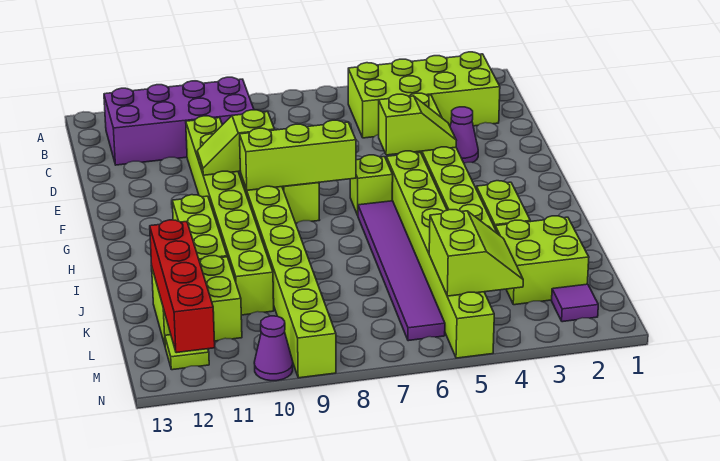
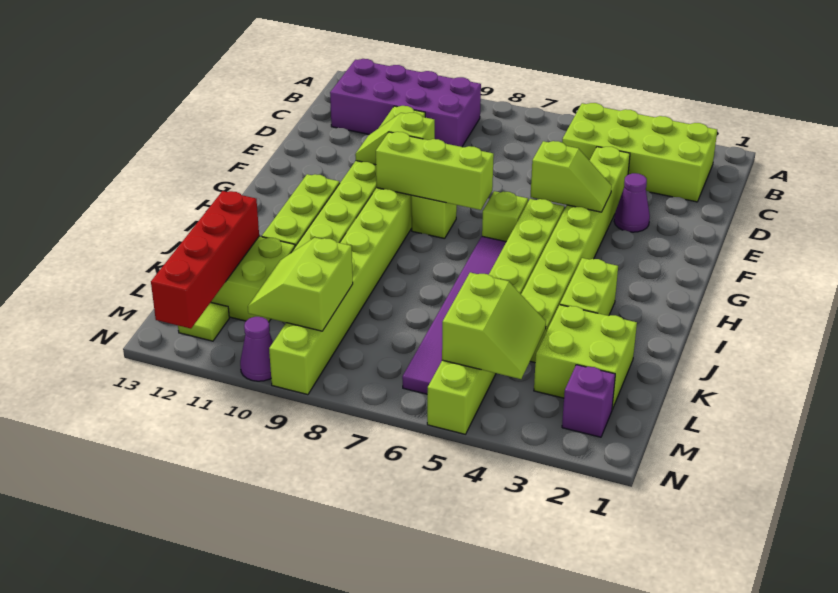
none -> lime slope L9:M10 level 2 top 9
purple tile M2 level 1 -> purple brick M2 level 1

